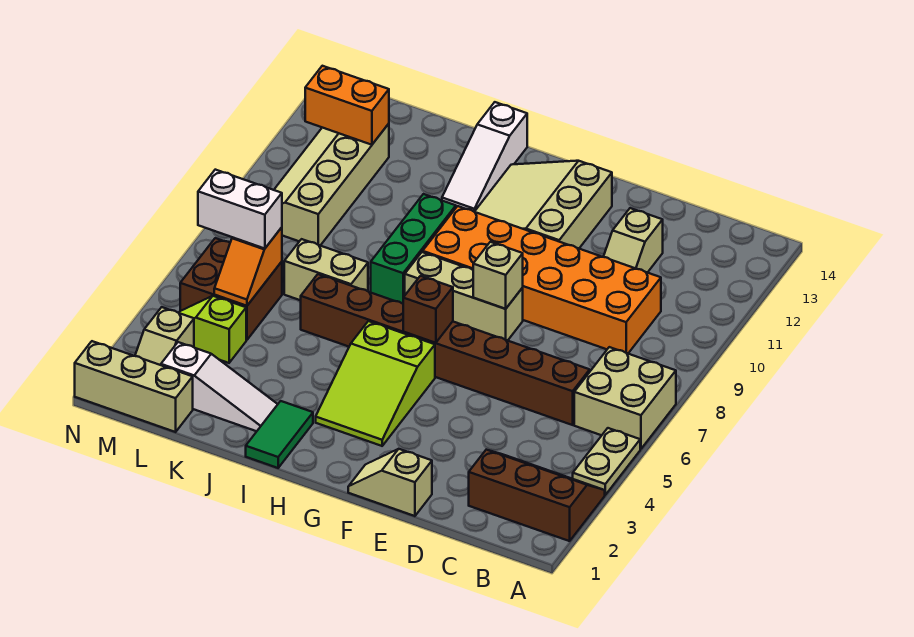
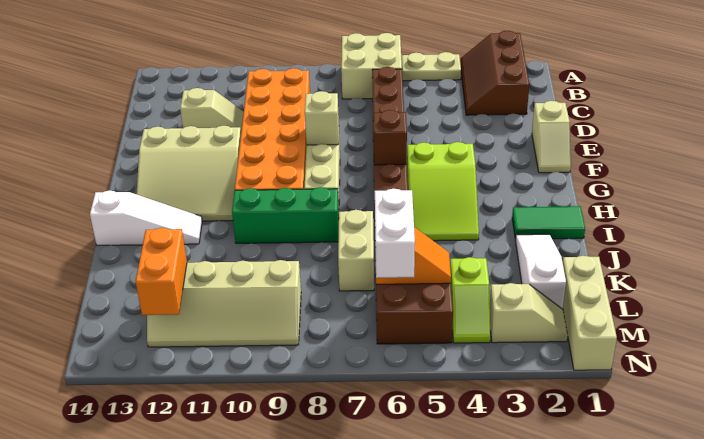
lime slope G3:H5 level 1 top 5 -> lime slope G4:I5 level 1 top G

